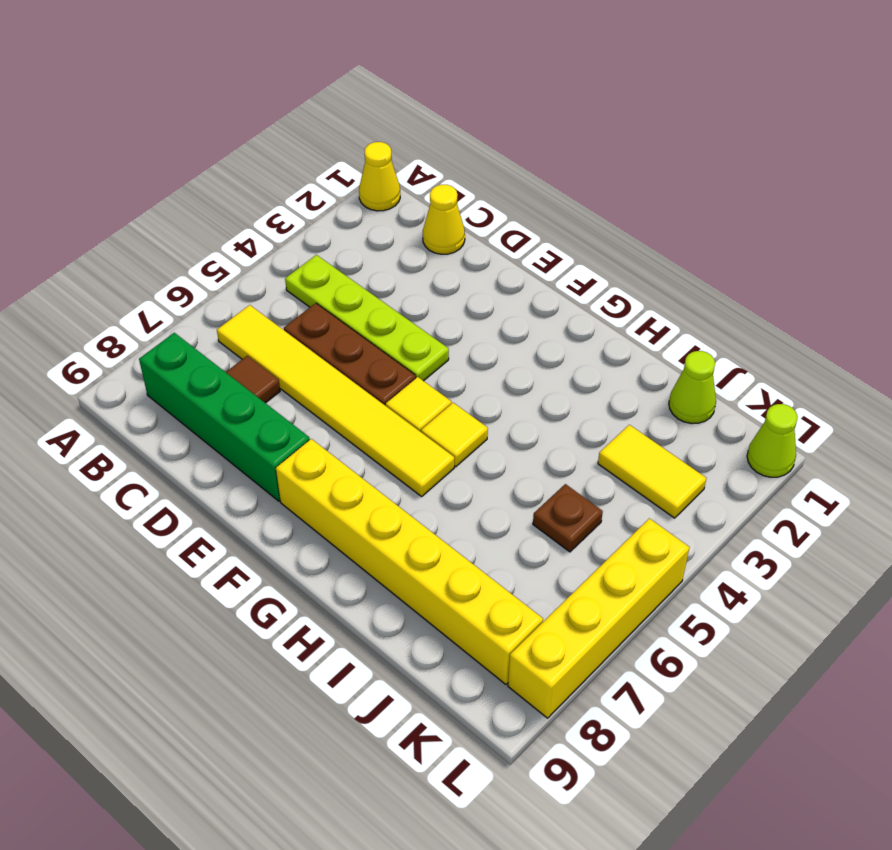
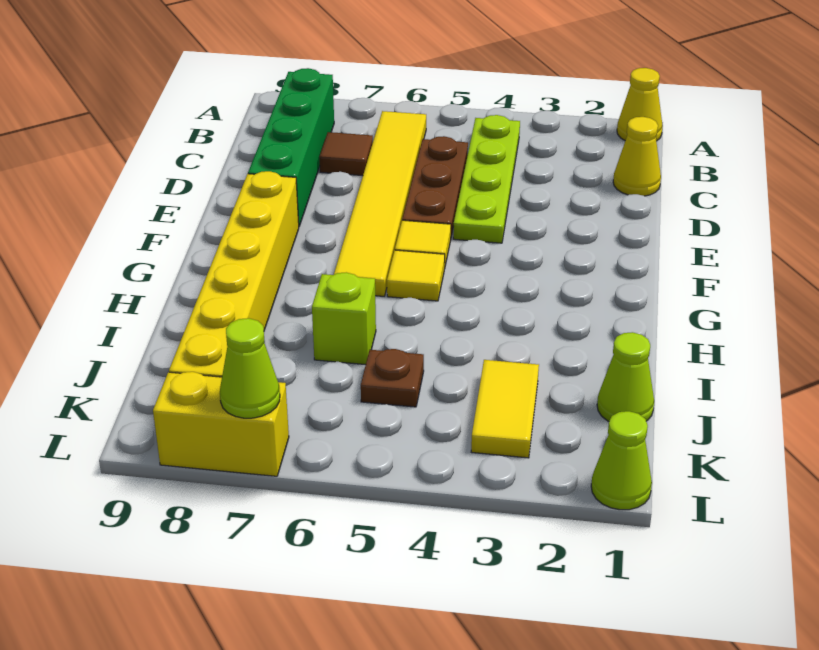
none -> lime brick I6 level 1
yellow brick L5:L8 level 1 -> yellow brick L7:L8 level 1
none -> lime cone L7 level 2

